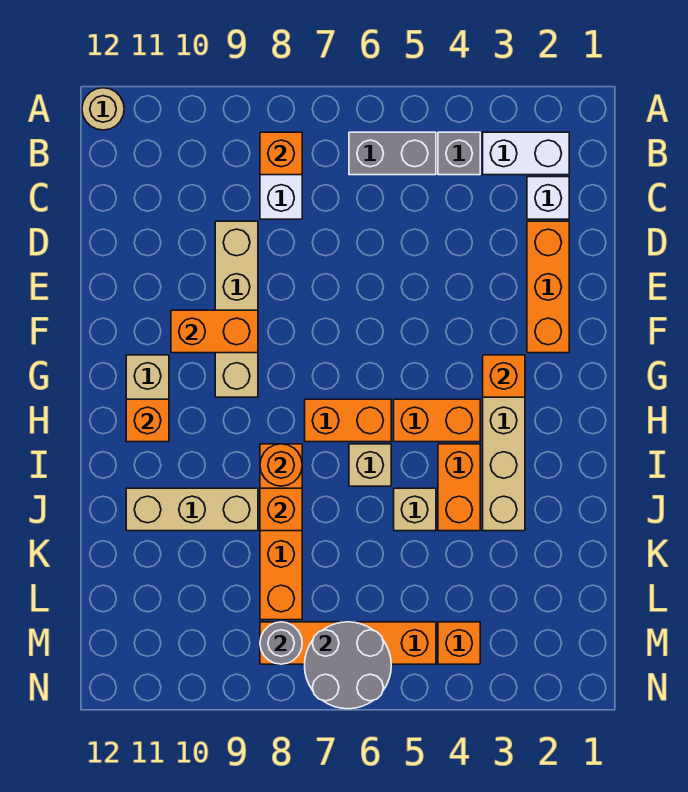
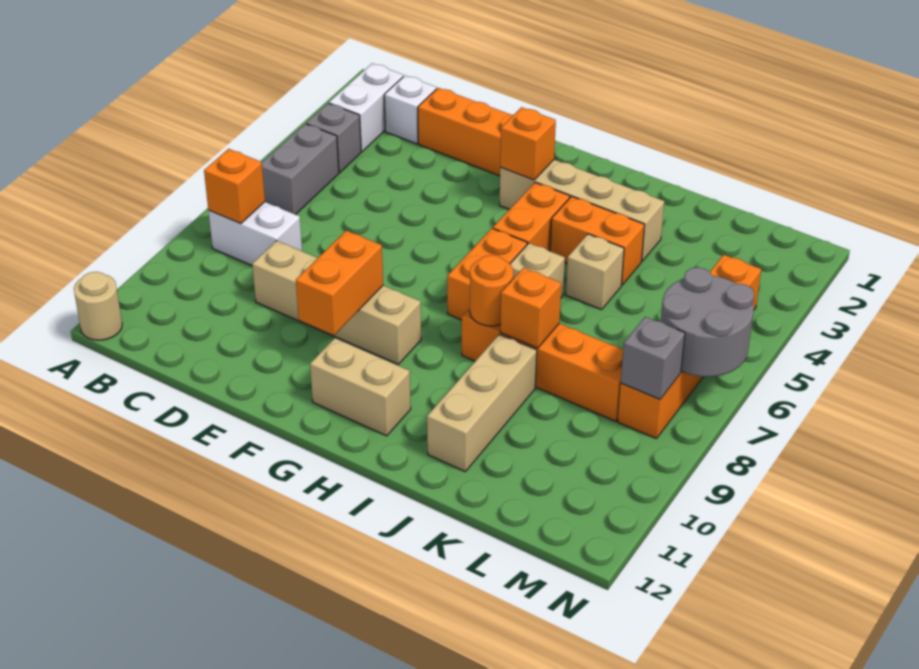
orange brick H11 level 2 -> none
grey round brick M8 level 2 -> grey brick M8 level 2

